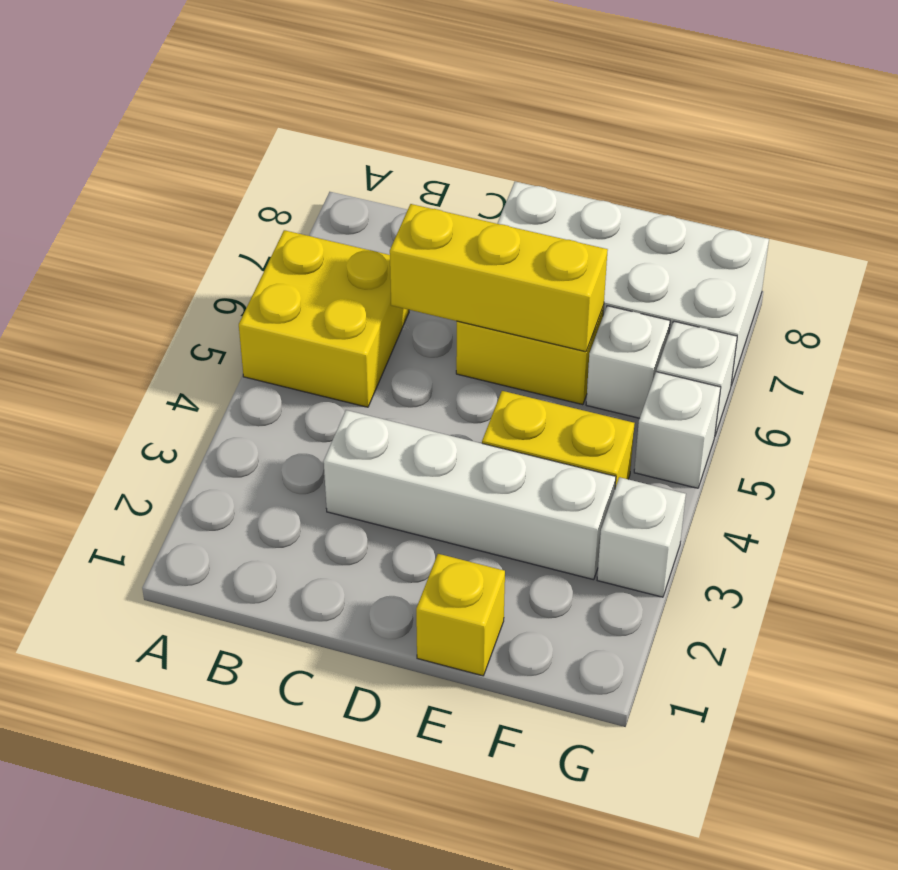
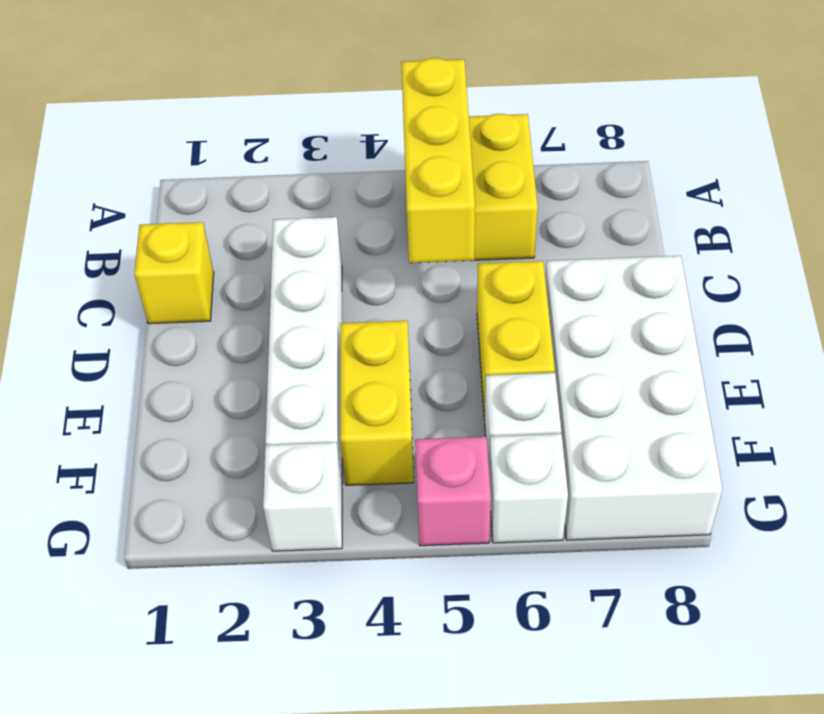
yellow brick C6:E6 level 2 -> yellow brick A5:C5 level 2
yellow brick E1 level 1 -> yellow brick C1 level 1
white brick G5 level 1 -> pink brick G5 level 1

